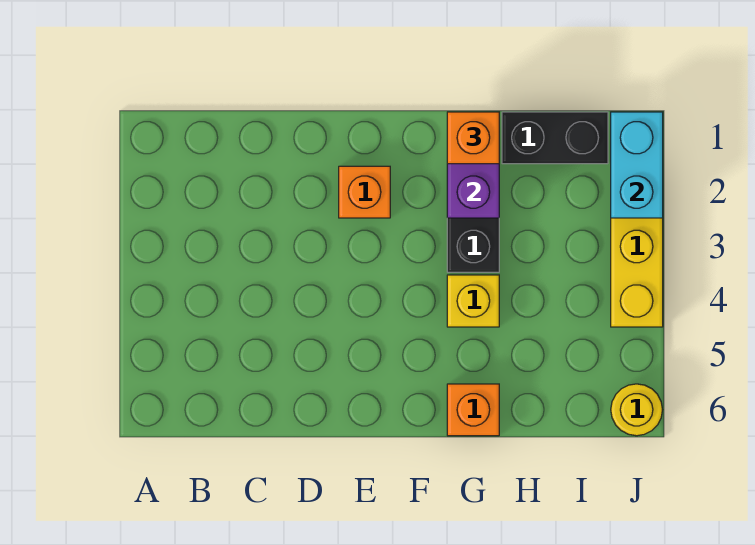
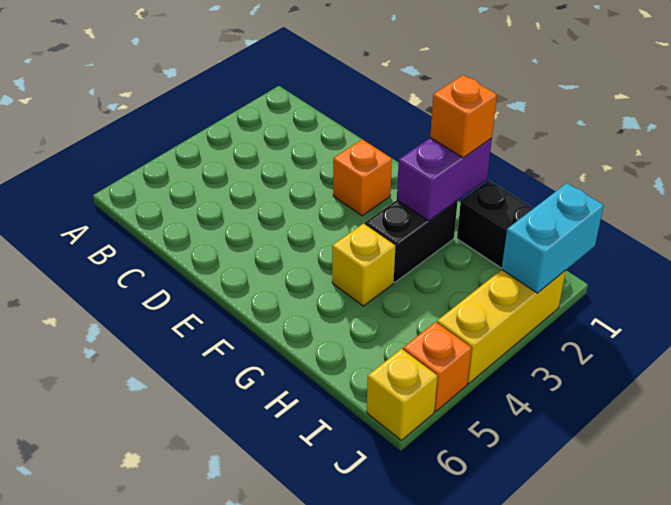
orange brick G6 level 1 -> orange brick J5 level 1
yellow round brick J6 level 1 -> yellow brick J6 level 1

